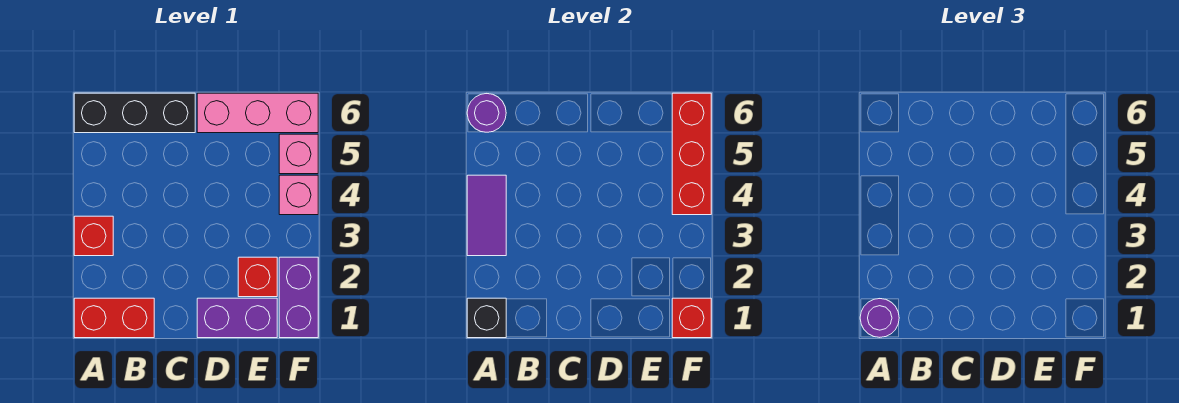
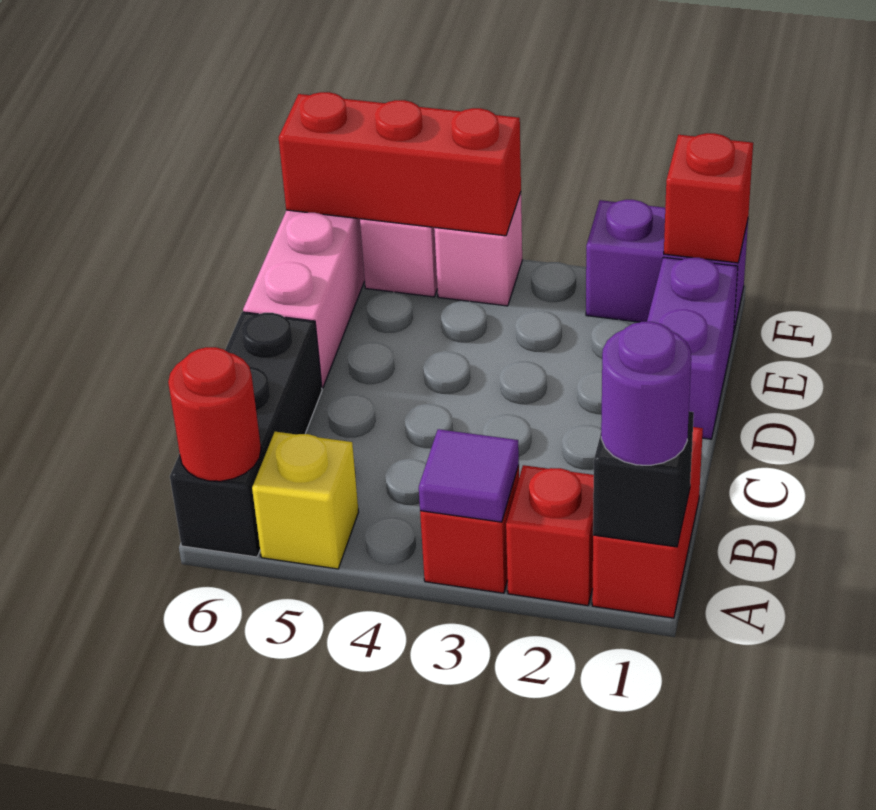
purple tile A3:A4 level 2 -> purple tile A3 level 2
none -> yellow brick A5 level 1
purple round brick A6 level 2 -> red round brick A6 level 2
red brick E2 level 1 -> red brick A2 level 1

